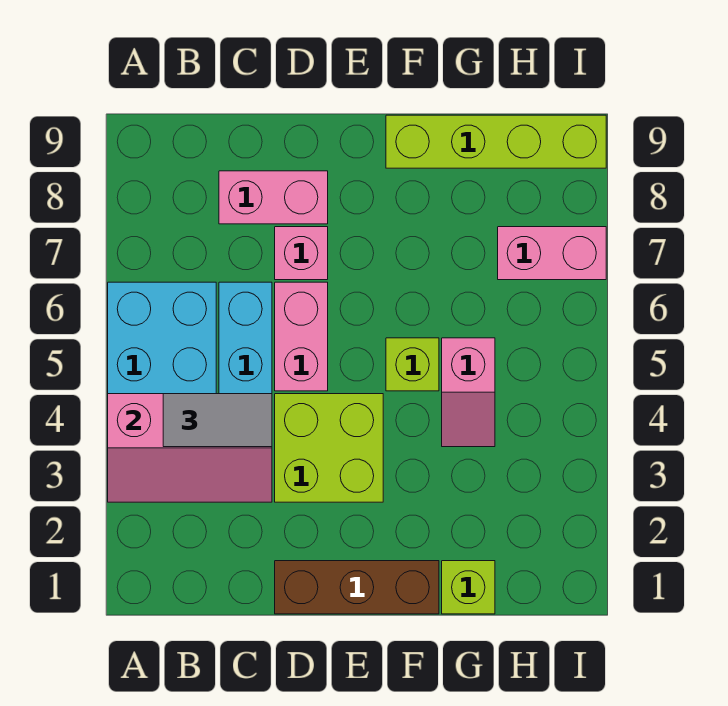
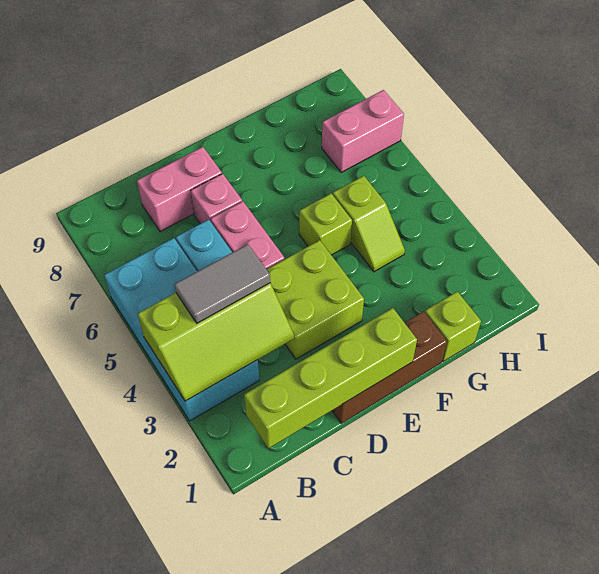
pink slope A3:C4 level 2 top 4 -> lime slope A3:C4 level 2 top 4
lime brick F9:I9 level 1 -> lime brick B1:E1 level 2
pink slope G4:G5 level 1 top 5 -> lime slope G4:G5 level 1 top 5

